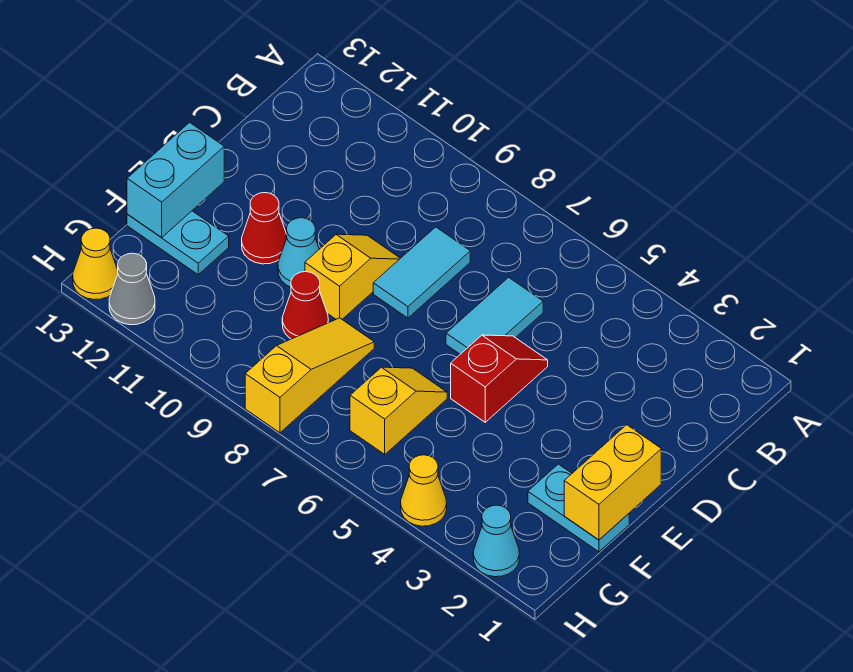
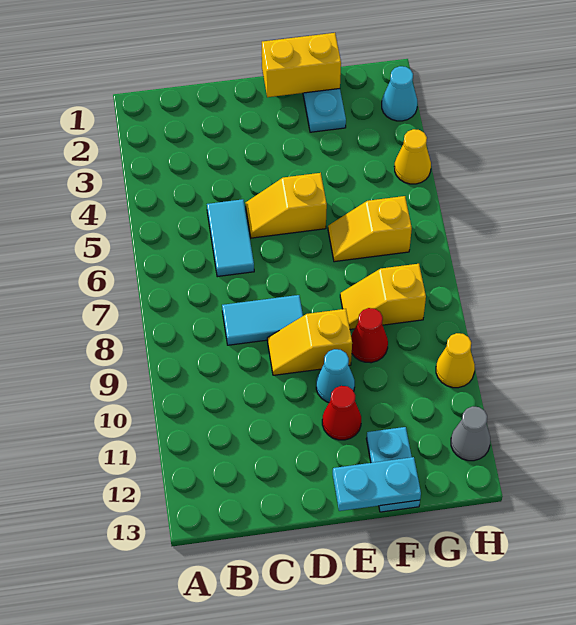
cyan tile C6:D6 level 1 -> cyan tile C5:C6 level 1
red slope D5:E5 level 1 top E -> yellow slope D5:E5 level 1 top E
cyan brick E13:F13 level 2 -> cyan plate E13:F13 level 2
yellow slope F8:H8 level 1 top H -> yellow slope F8:G8 level 1 top G
yellow cone H13 level 1 -> yellow cone H10 level 1

